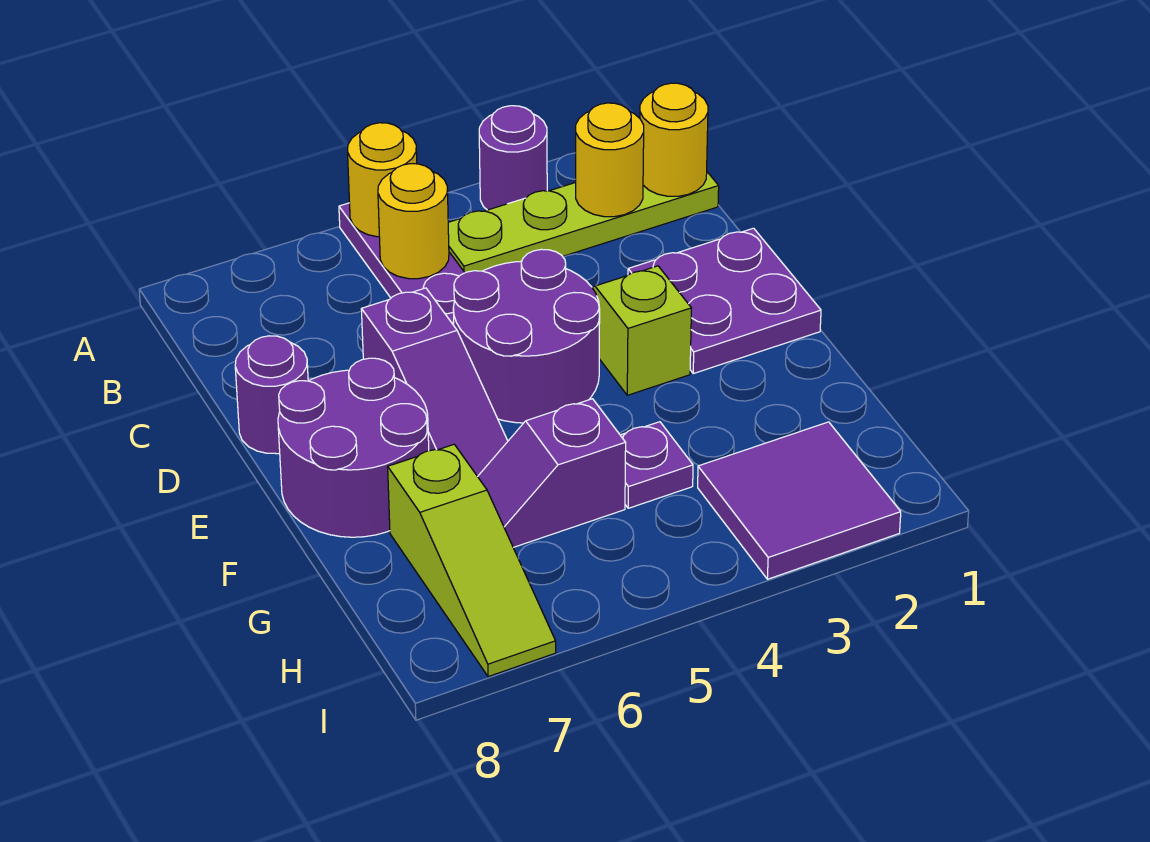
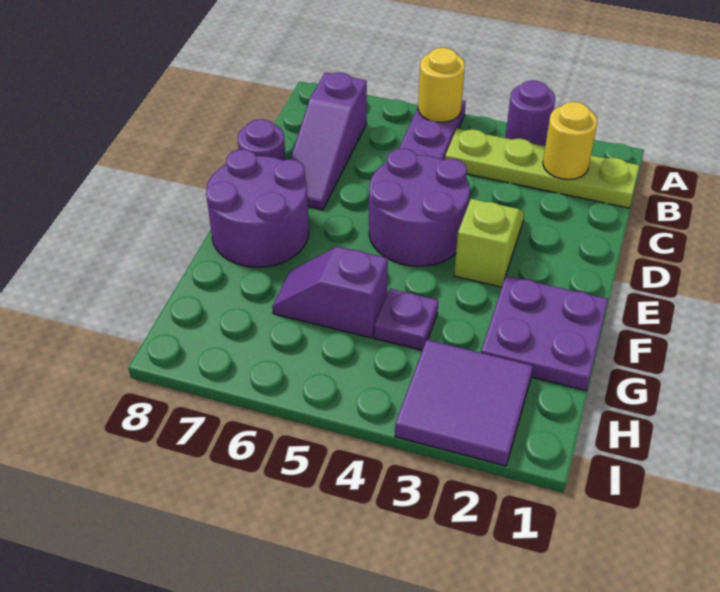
yellow round brick B1 level 2 -> none
yellow round brick B5 level 2 -> none
purple plate D1:E2 level 1 -> purple plate F1:G2 level 1
purple slope D6:F6 level 1 top D -> purple slope B7:D7 level 1 top B
lime slope G7:I7 level 1 top G -> none

